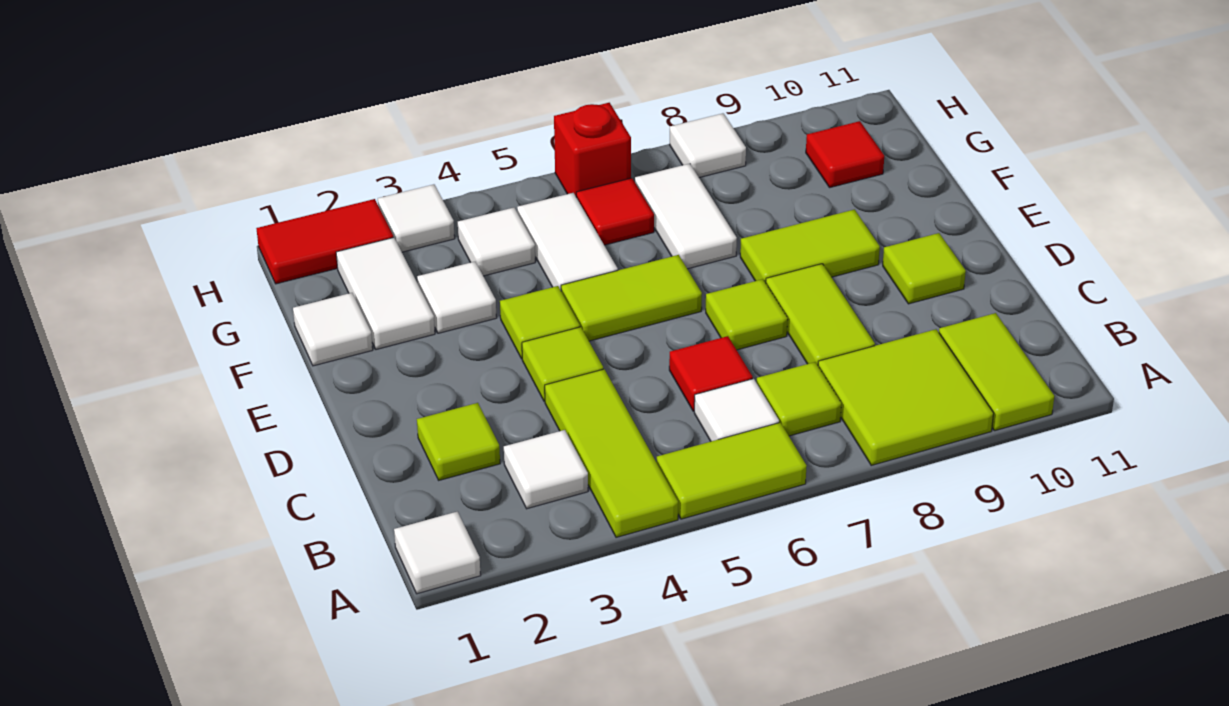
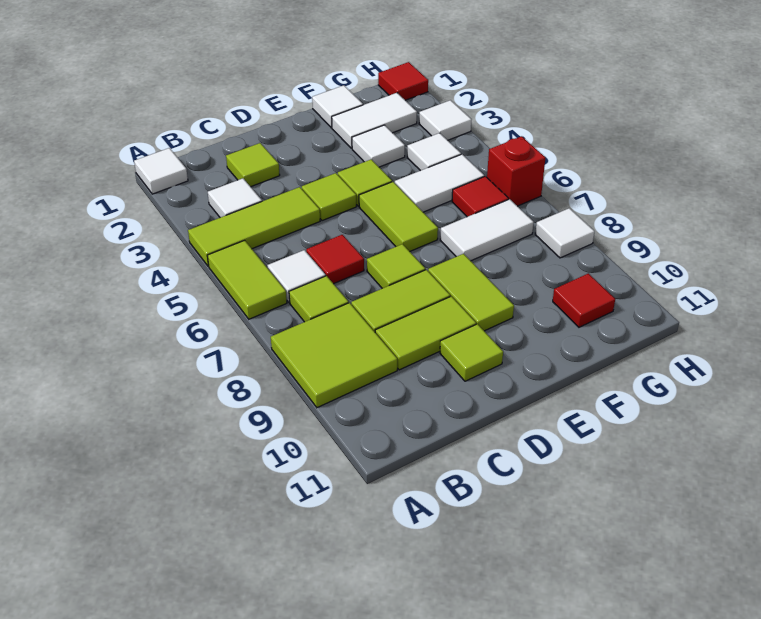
lime tile A10:B10 level 1 -> lime tile C9:D9 level 1
red tile H1:H2 level 1 -> red tile H1 level 1

